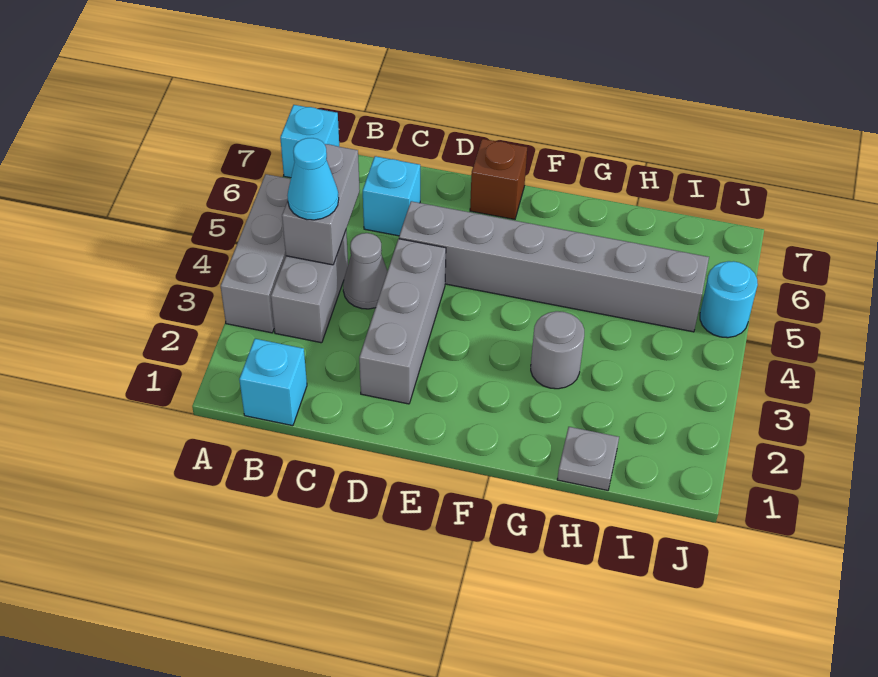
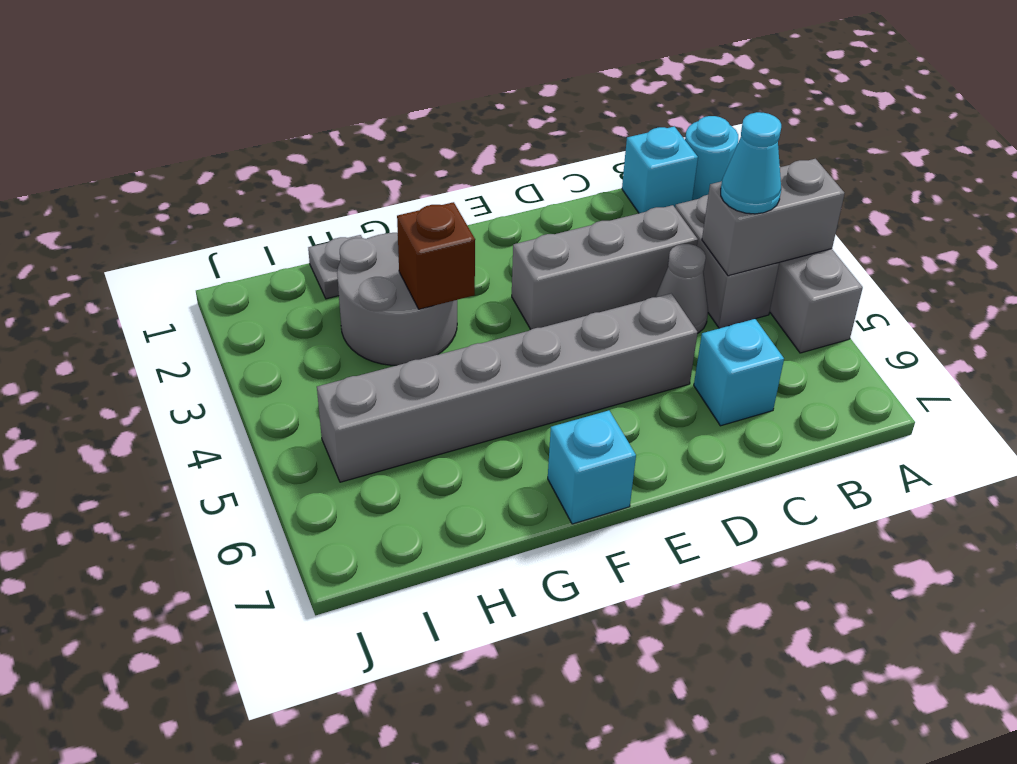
cyan brick A7 level 1 -> cyan brick F7 level 1
grey brick B4:B5 level 2 -> grey brick A4:B4 level 2
grey brick D2:D4 level 1 -> grey brick C3:E3 level 1
brown brick E7 level 1 -> brown brick G3 level 2
grey round brick G3 level 1 -> grey round brick G2:H3 level 1
cyan round brick J5 level 1 -> cyan round brick A1 level 1

